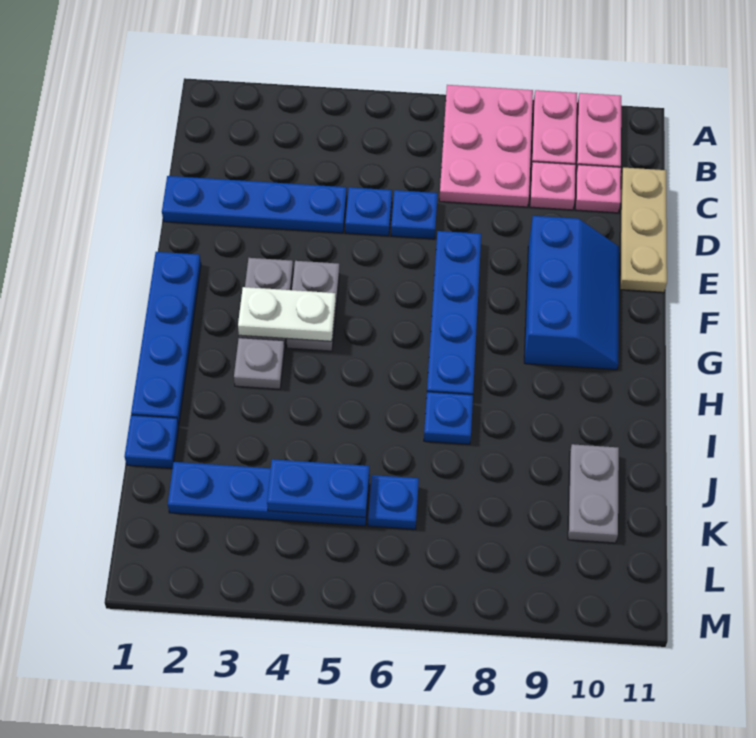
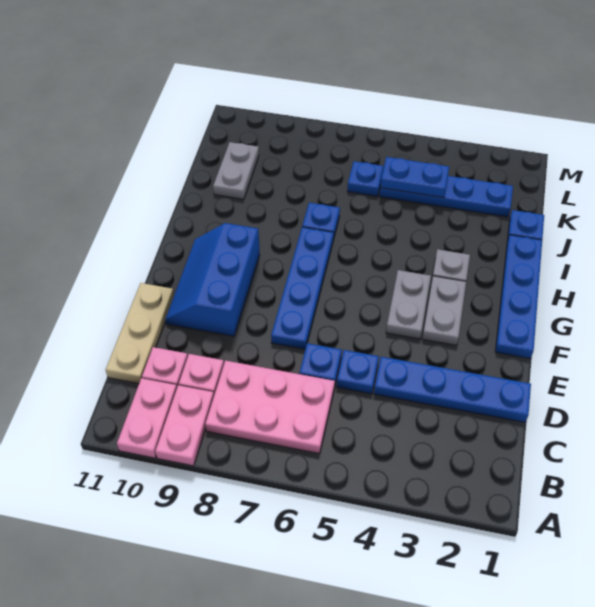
pink plate A7:C8 level 1 -> pink plate B6:C8 level 1
white plate G3:G4 level 2 -> none

